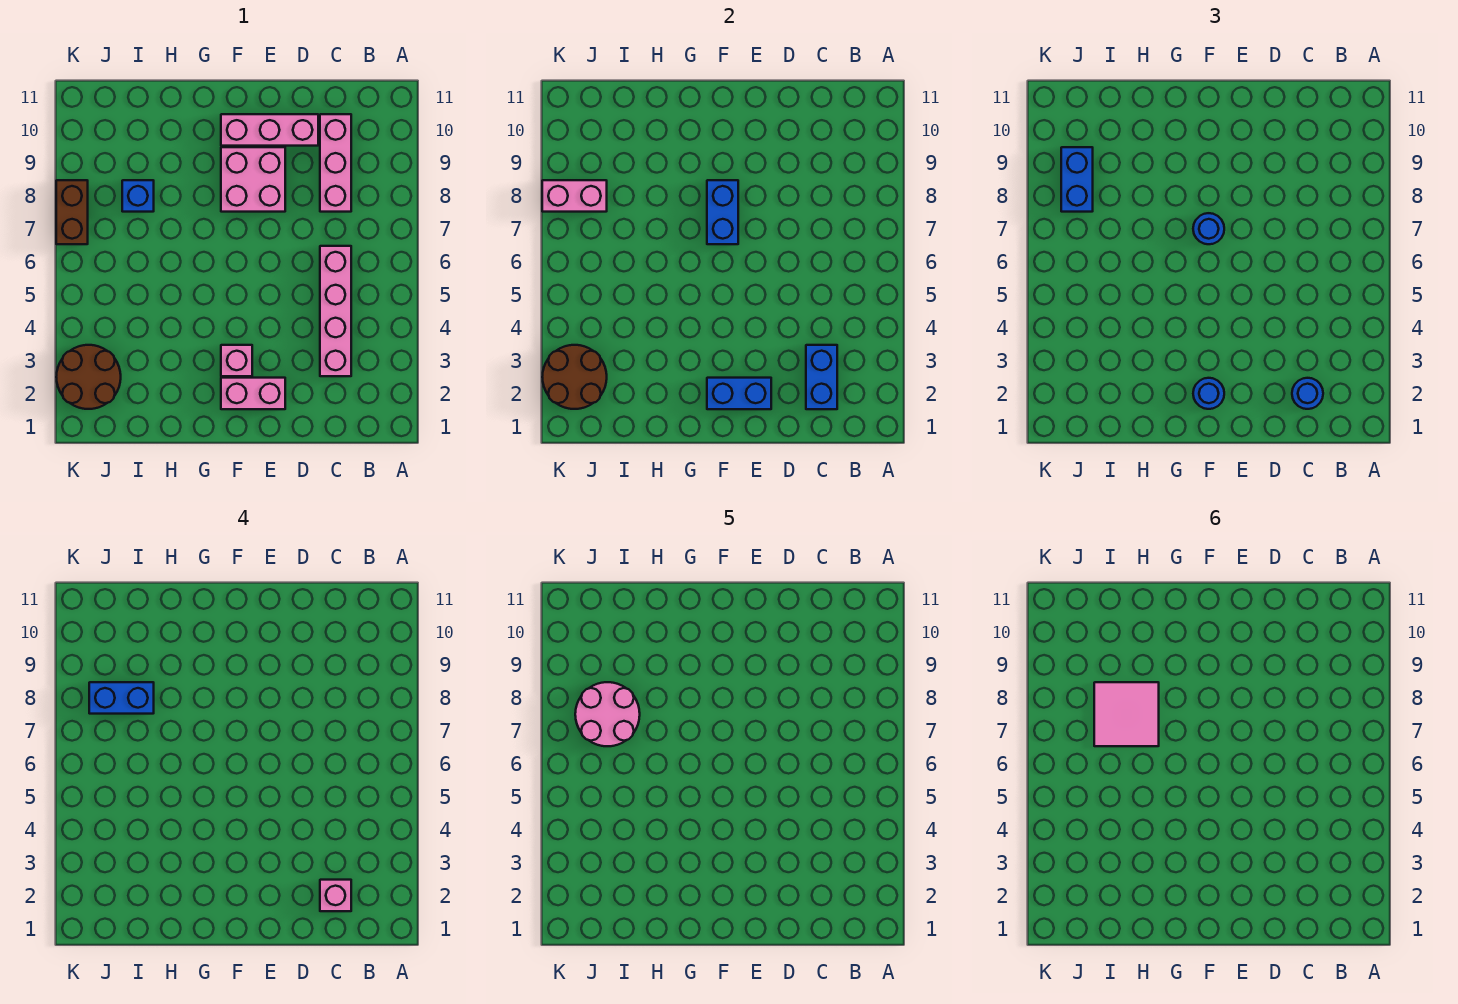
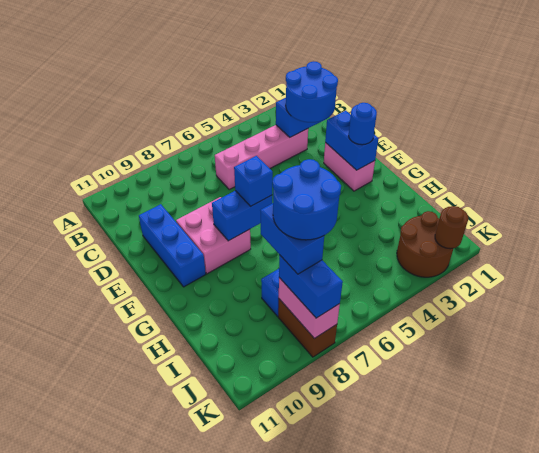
blue round brick C2 level 3 -> blue round brick C2:D3 level 3
pink brick C2 level 4 -> none
pink brick C8:C10 level 1 -> none
pink brick D10:F10 level 1 -> blue brick D10:F10 level 1
pink brick F3 level 1 -> none
blue round brick F7 level 3 -> blue brick F7 level 3
pink tile H7:I8 level 6 -> none
pink round brick I7:J8 level 5 -> blue round brick I7:J8 level 5
brown round brick J2:K3 level 2 -> brown round brick K2 level 2
blue brick J8:J9 level 3 -> blue brick J8:K8 level 3
brown brick K7:K8 level 1 -> brown brick J8:K8 level 1

